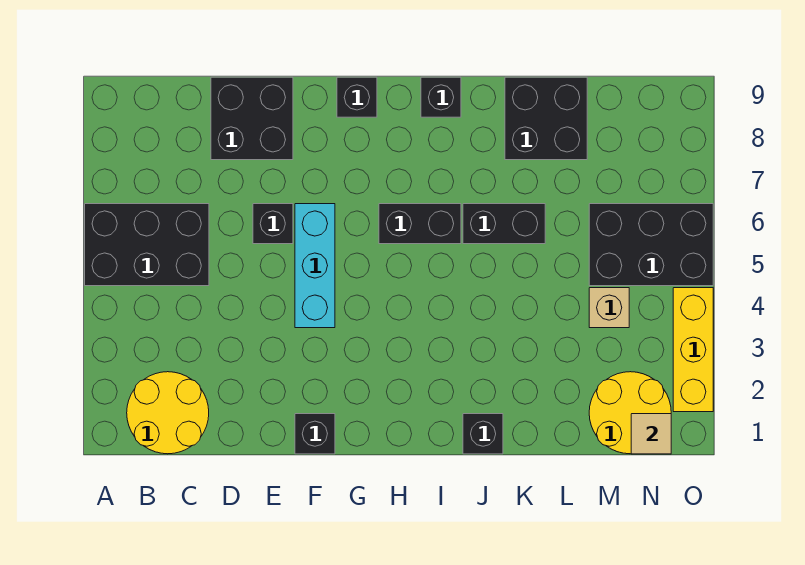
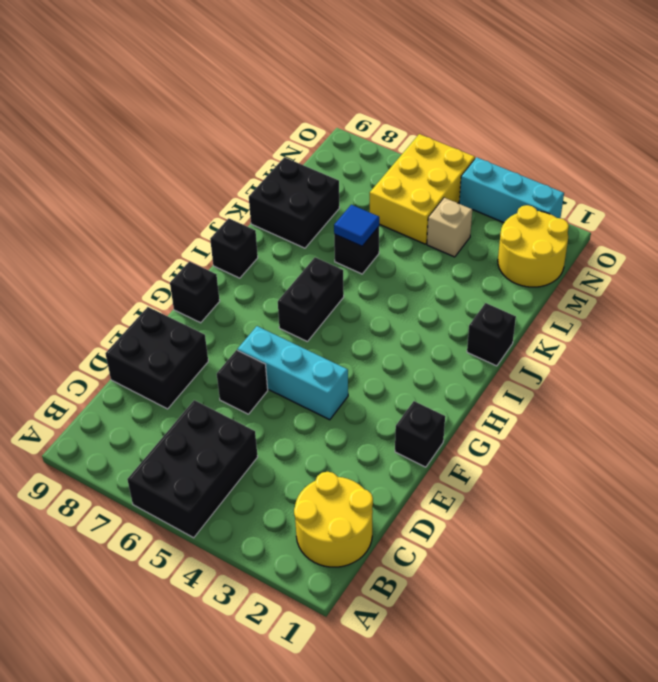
black brick J6:K6 level 1 -> black brick K6 level 1
none -> blue tile K6 level 2
black brick M5:O6 level 1 -> yellow brick M5:O6 level 1
tan tile N1 level 2 -> none
yellow brick O2:O4 level 1 -> cyan brick O2:O4 level 1

